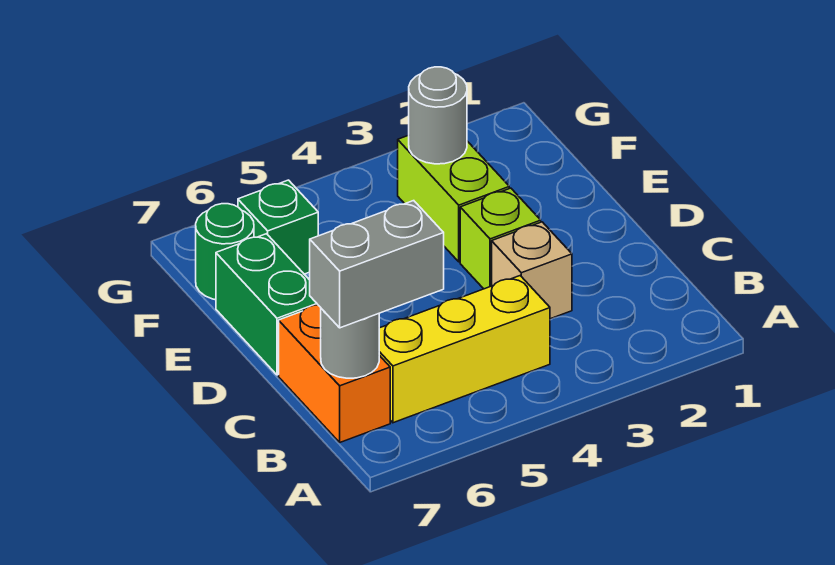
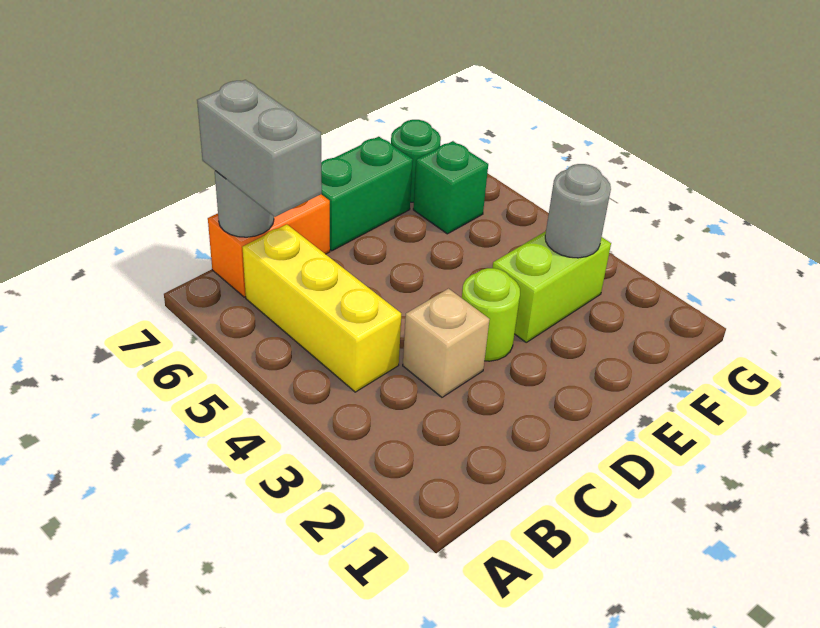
lime brick D3 level 1 -> lime round brick D3 level 1

